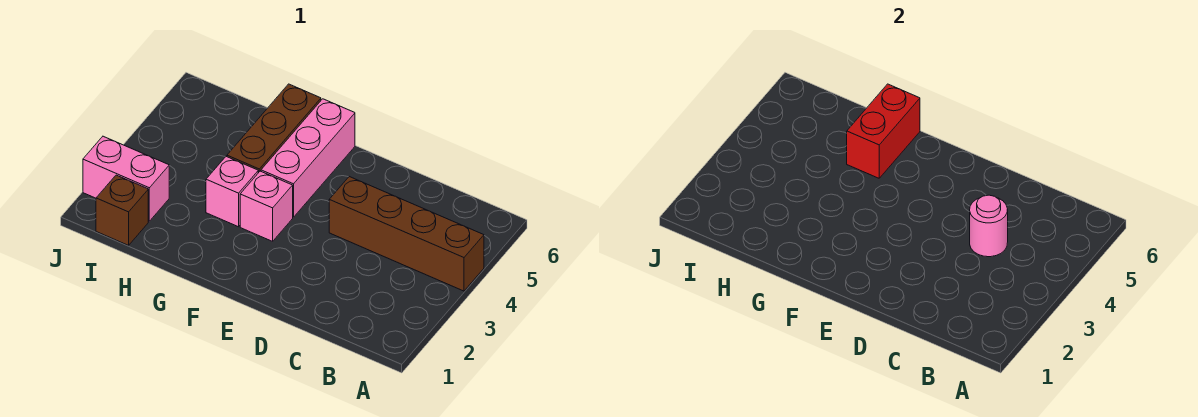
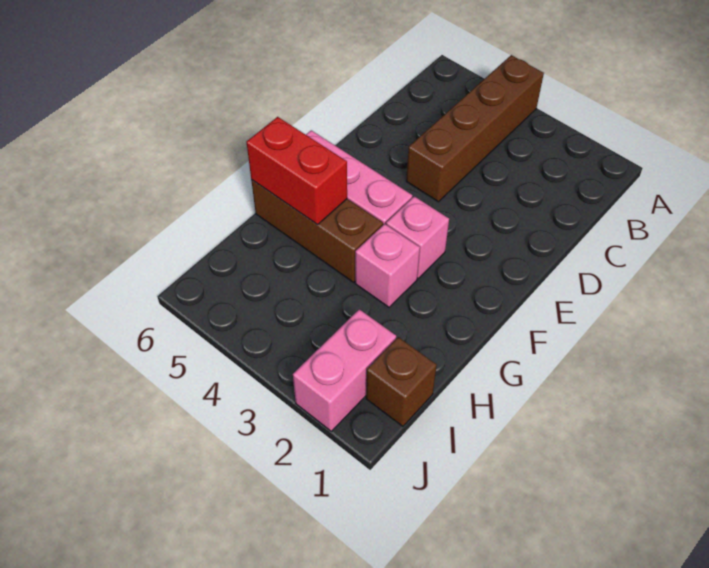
pink round brick C4 level 2 -> none

